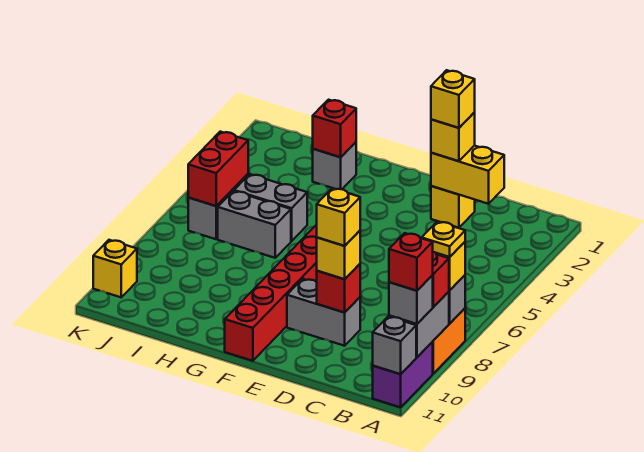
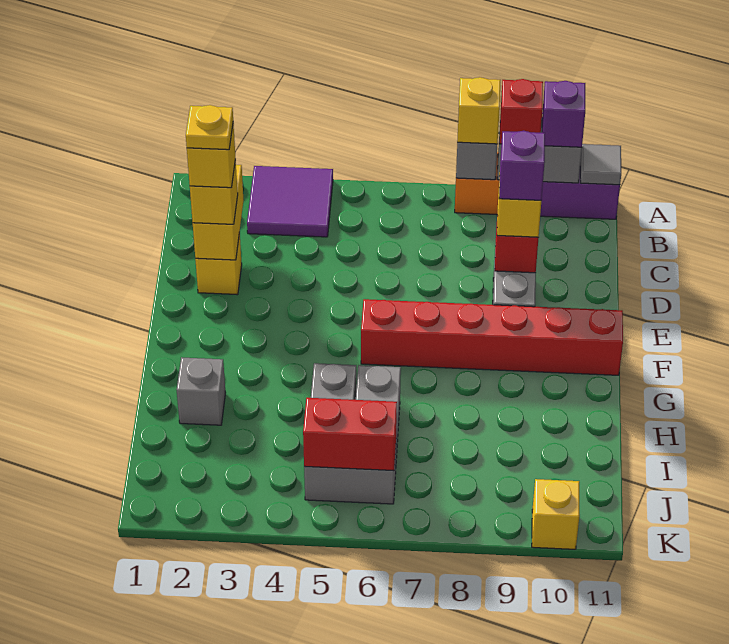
none -> purple tile A3:B4 level 1
yellow plate A8 level 4 -> yellow plate D2 level 5
grey brick A10 level 3 -> purple brick A10 level 3
red brick A10 level 4 -> none
grey brick A11 level 2 -> grey tile A11 level 2
yellow brick D9 level 4 -> purple brick D9 level 4
red brick H2 level 2 -> none

